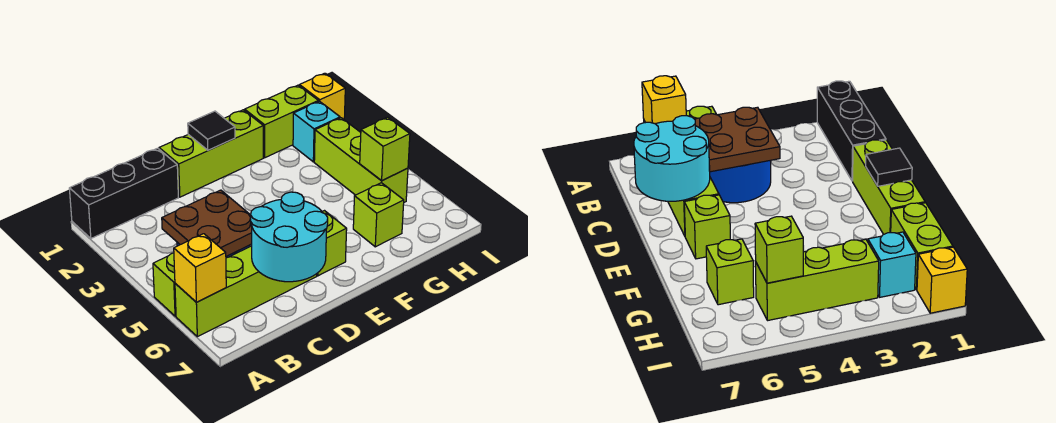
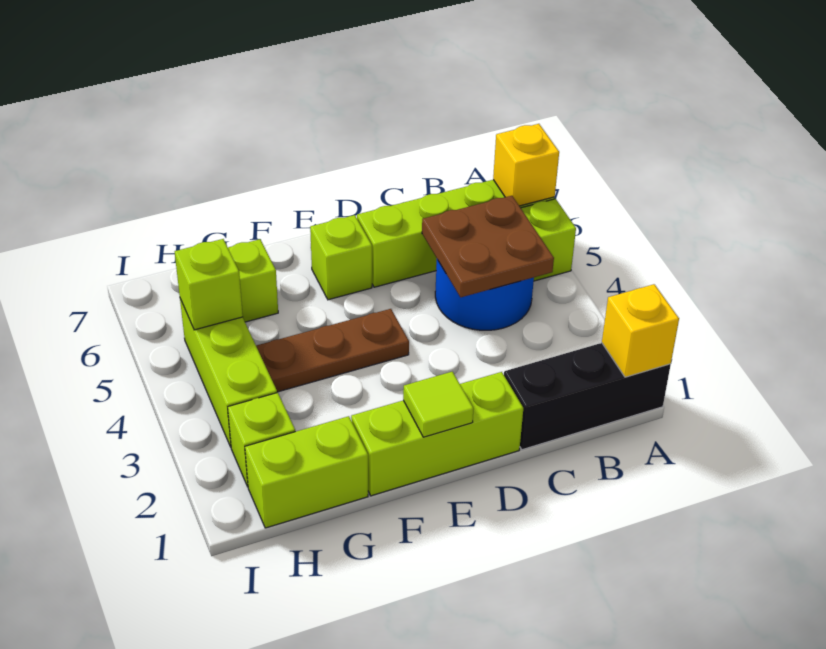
cyan round brick C6:D7 level 2 -> none
black tile E1 level 2 -> lime tile E1 level 2
none -> brown plate E4:G4 level 1
cyan brick H2 level 1 -> lime brick H2 level 1
yellow brick I1 level 1 -> yellow brick A1 level 2

